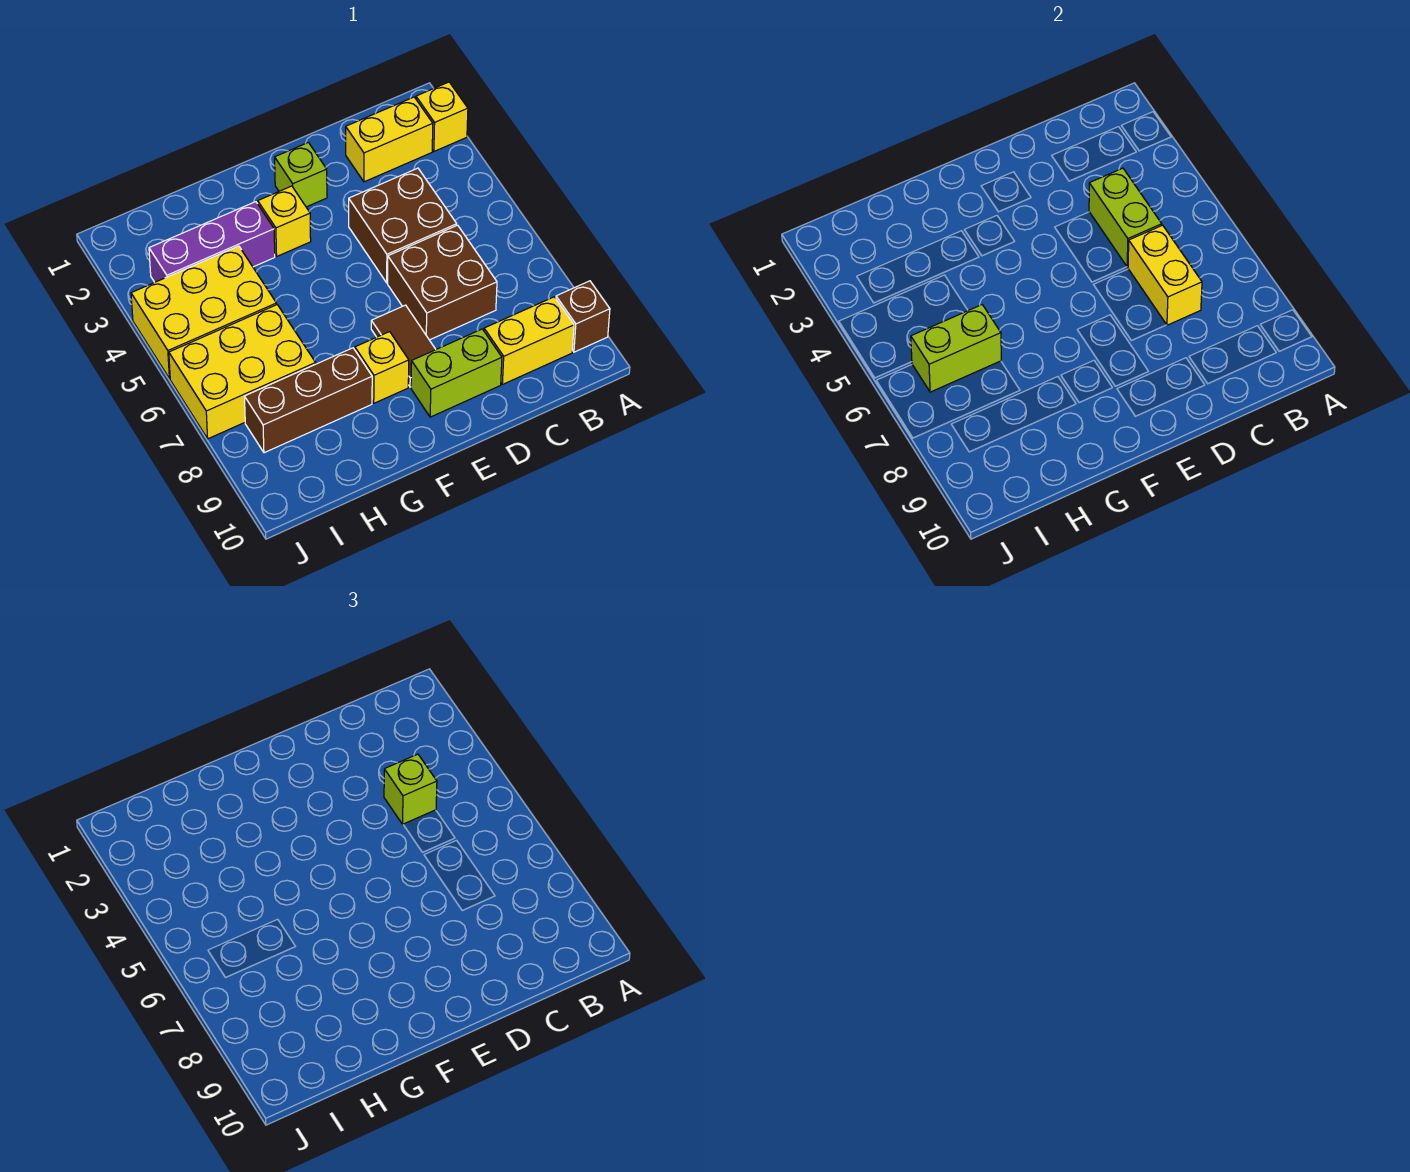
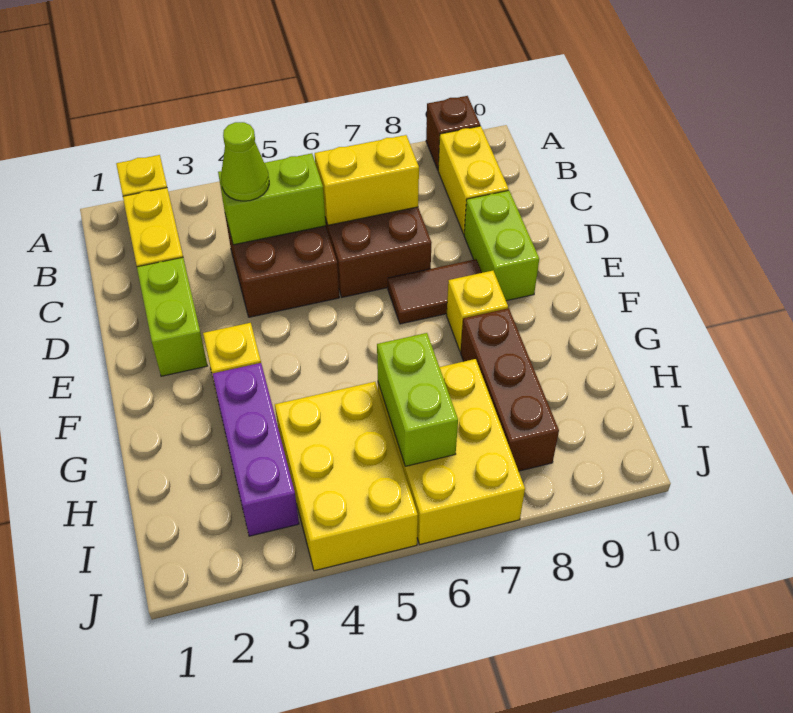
lime brick C4 level 3 -> lime cone C4 level 3
lime brick E2 level 1 -> lime brick D2:E2 level 1

